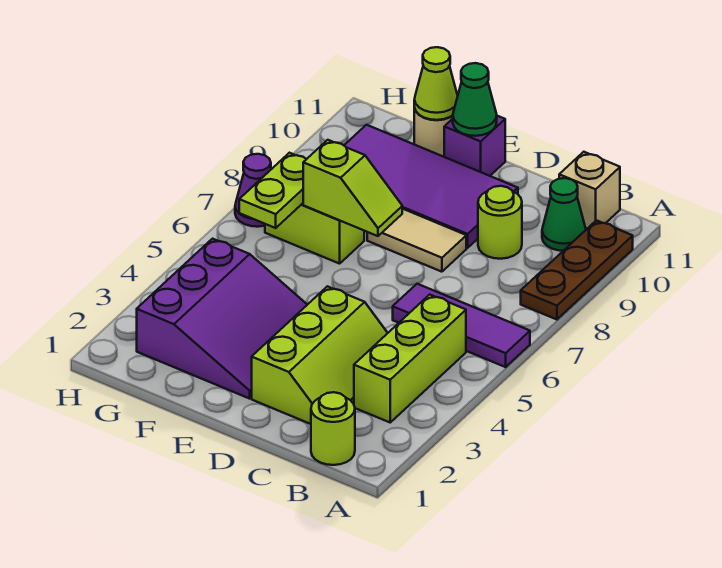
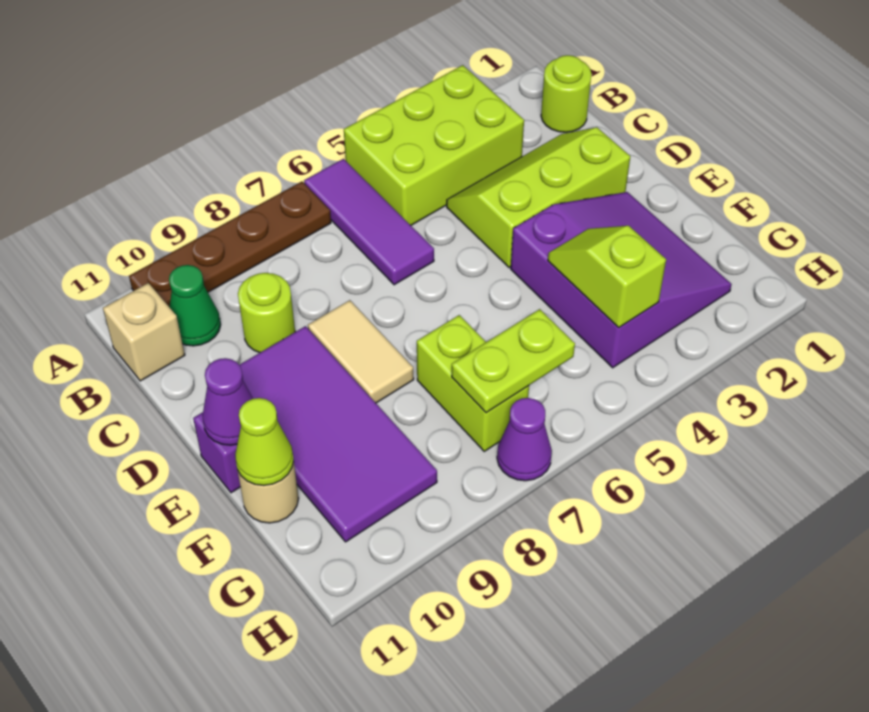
brown plate A8:A10 level 1 -> brown plate A7:A10 level 1
lime brick B3:B5 level 1 -> lime brick A3:B5 level 1
purple slope E2:G4 level 1 top G -> purple slope E2:G4 level 1 top 4
lime slope E7:F7 level 2 top F -> lime slope F4:G4 level 2 top G
green cone E11 level 2 -> purple cone E11 level 2

